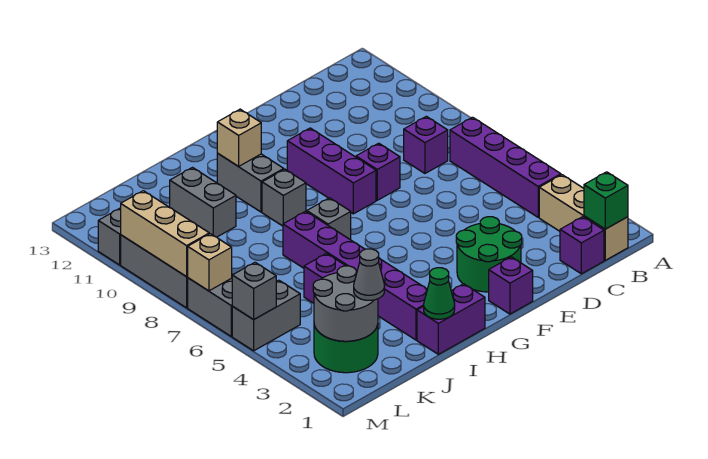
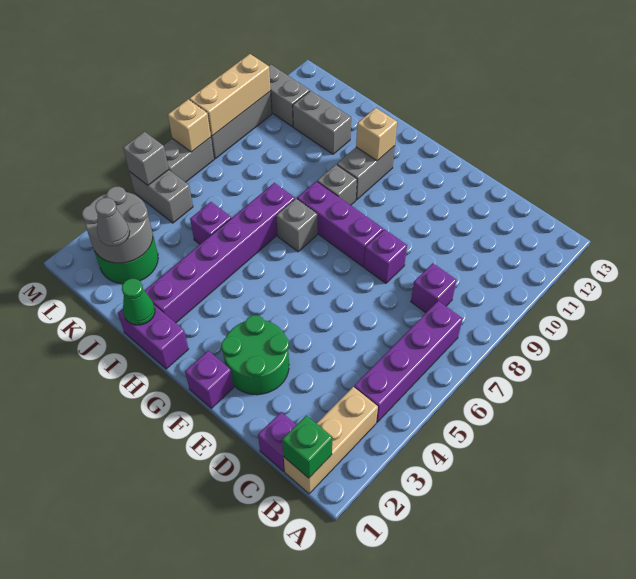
purple brick F8:F10 level 1 -> purple brick F8:H8 level 1
grey brick J10:J11 level 1 -> grey brick J11:K11 level 1

